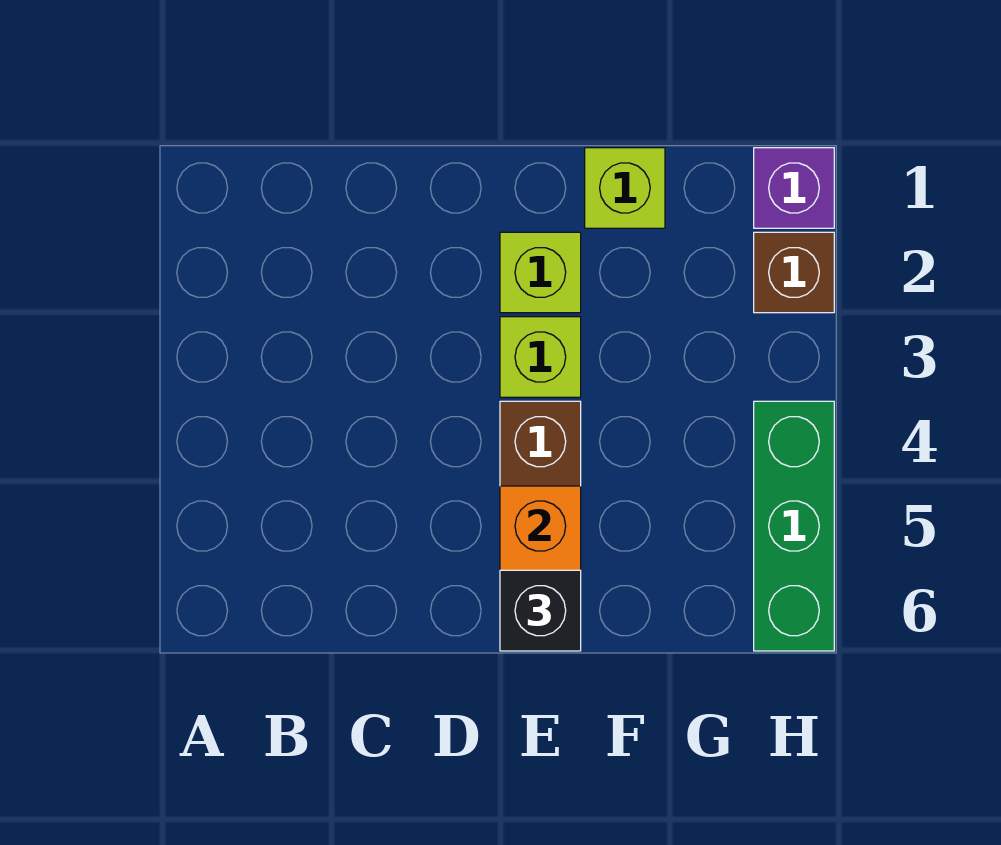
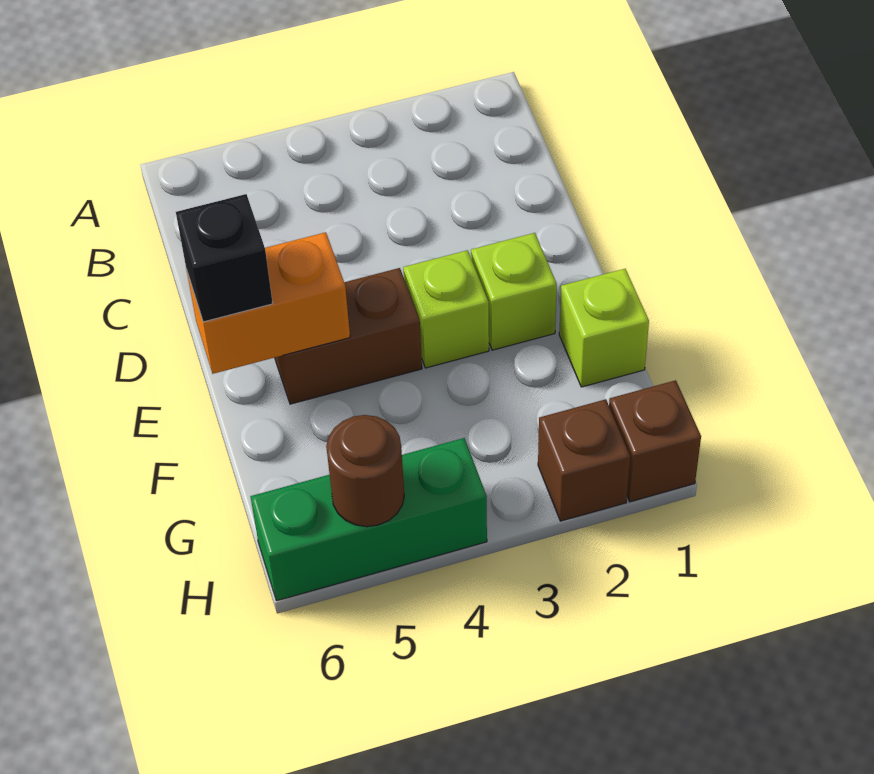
purple brick H1 level 1 -> brown brick H1 level 1
none -> brown round brick H5 level 2

